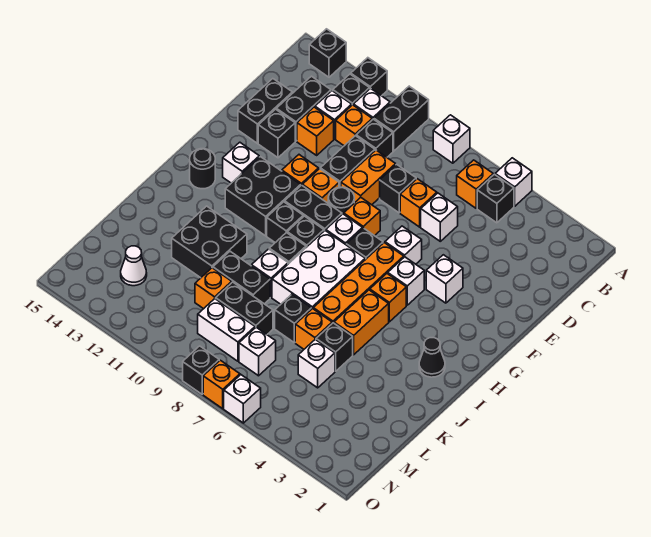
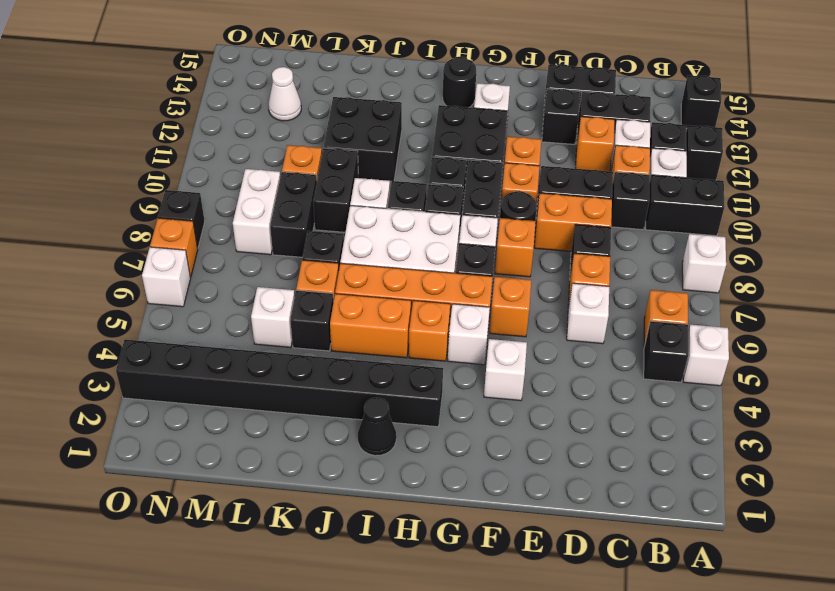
white brick F6 level 1 -> orange brick F6 level 1
none -> black brick H3:O3 level 1
white brick M7 level 1 -> none

